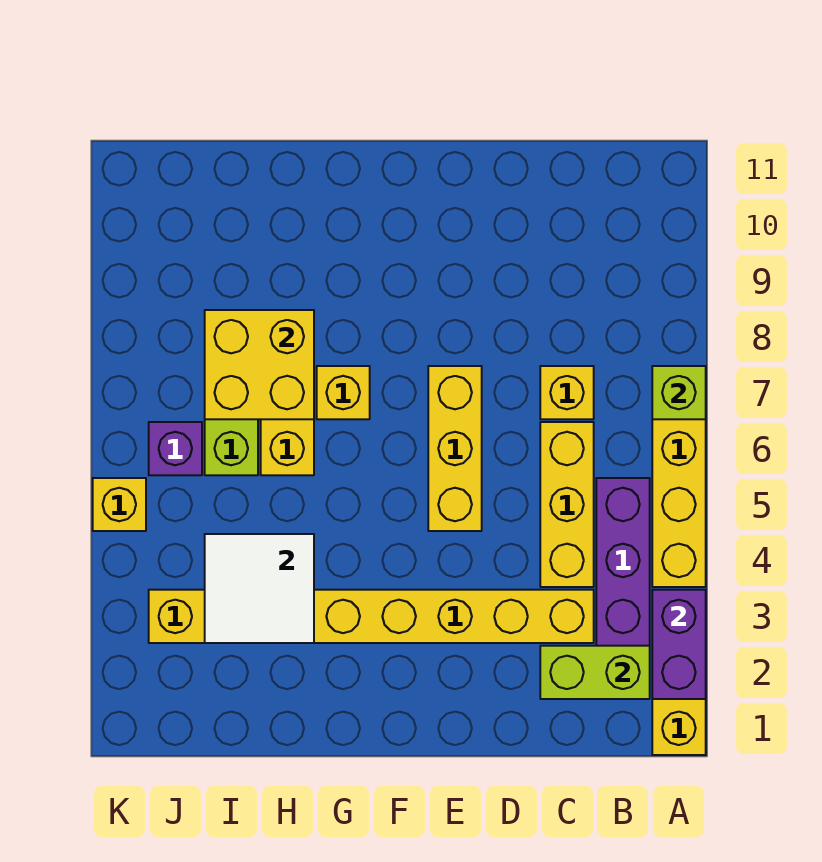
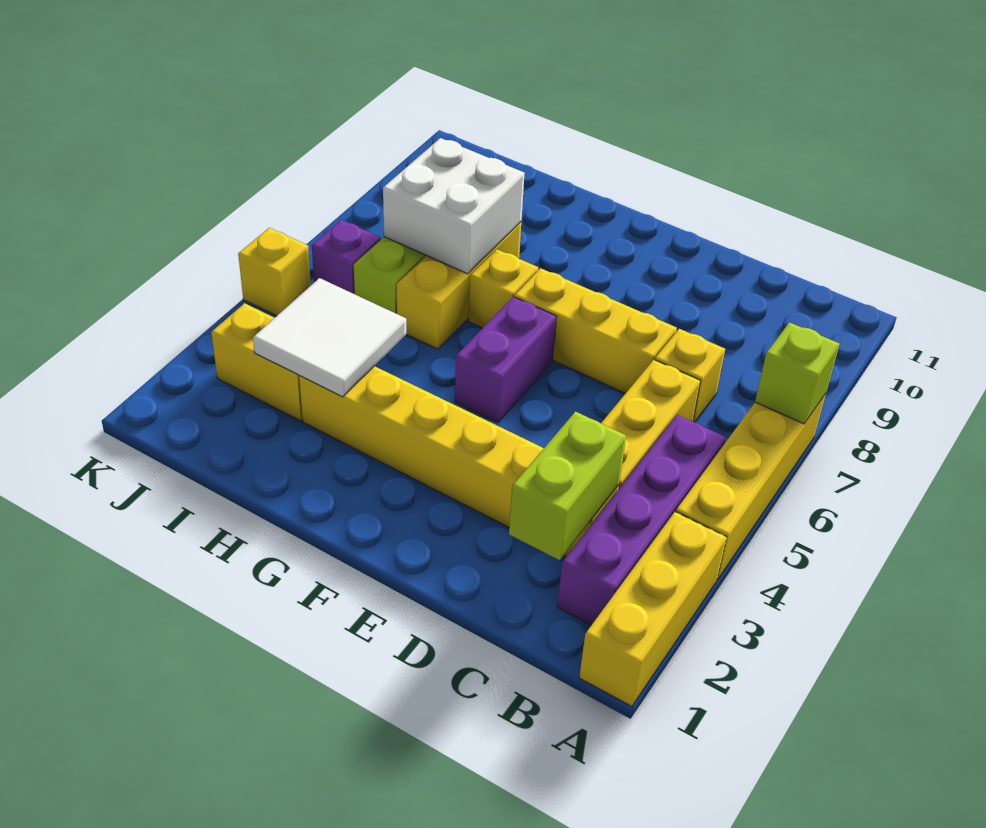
purple brick A2:A3 level 2 -> purple brick F5:F6 level 1
lime brick B2:C2 level 2 -> lime brick C2:C3 level 2
yellow brick E5:E7 level 1 -> yellow brick D7:F7 level 1
yellow brick H7:I8 level 2 -> white brick H7:I8 level 2

